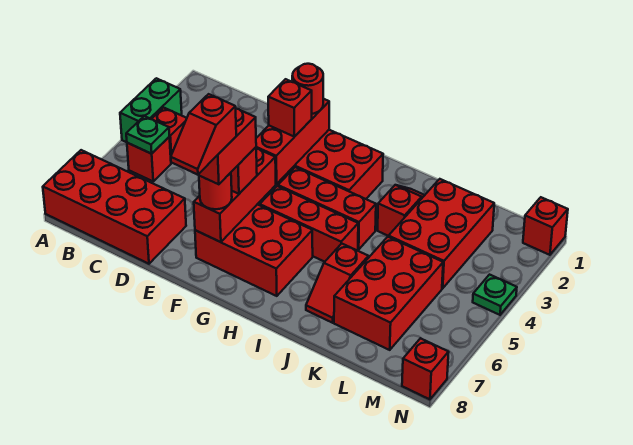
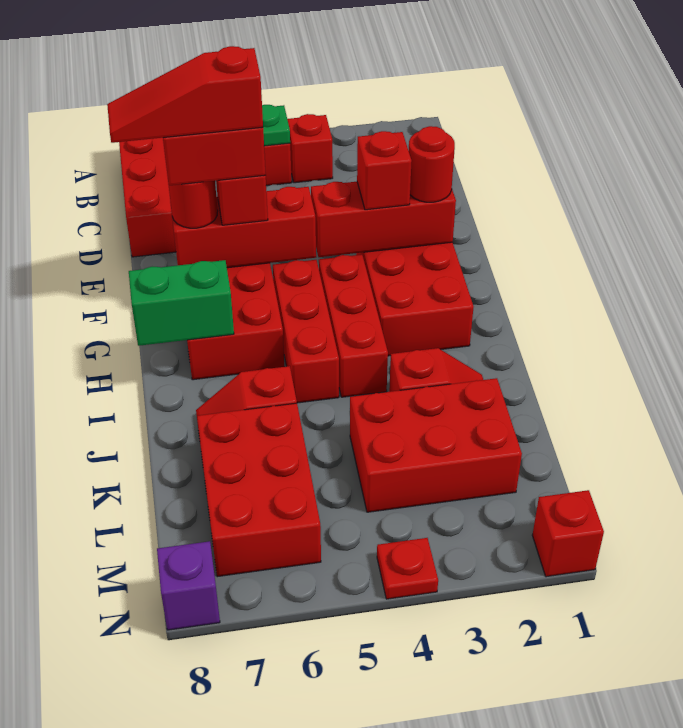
green brick A3:A4 level 1 -> green brick H7:H8 level 2
red slope F7:F8 level 5 top 7 -> red slope F6:F8 level 5 top 6
red brick K5:L7 level 1 -> red brick K6:M7 level 1
green plate N4 level 1 -> red plate N4 level 1
red brick N8 level 1 -> purple brick N8 level 1

